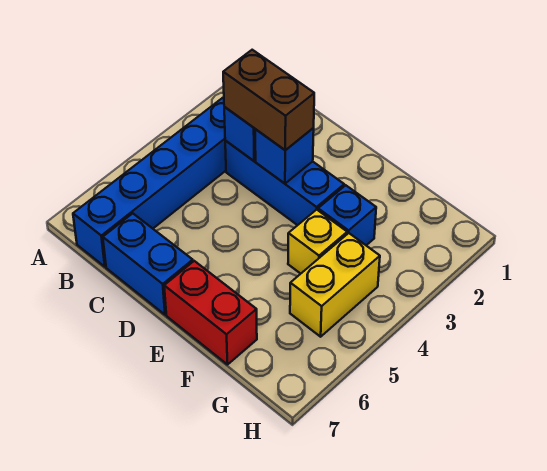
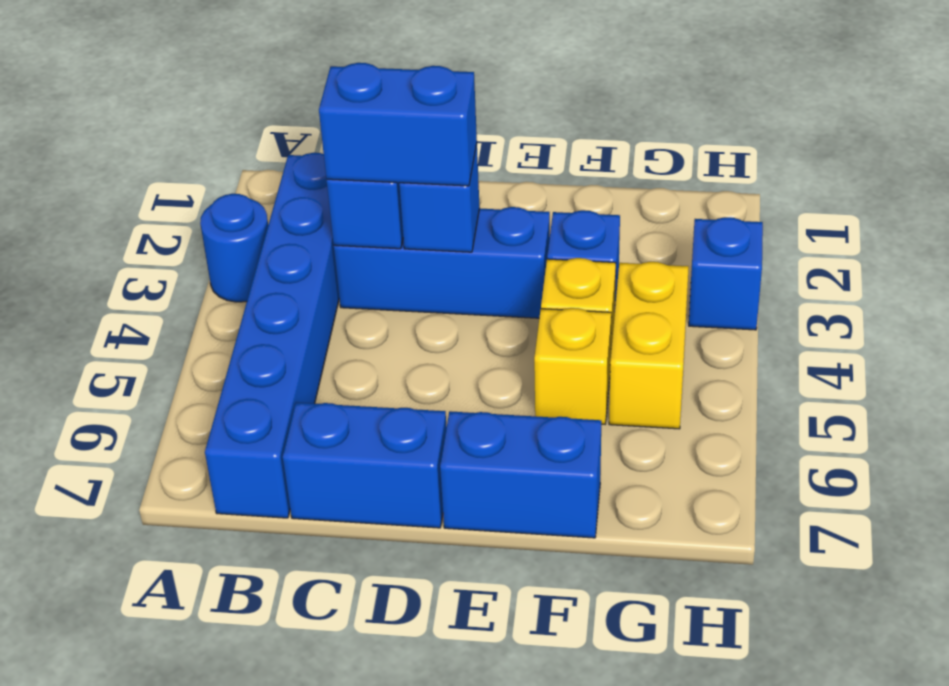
none -> blue round brick A3 level 1
brown brick C3:D3 level 3 -> blue brick C3:D3 level 3
red brick E7:F7 level 1 -> blue brick E7:F7 level 1
none -> yellow brick F5 level 1
none -> blue brick H3 level 1

